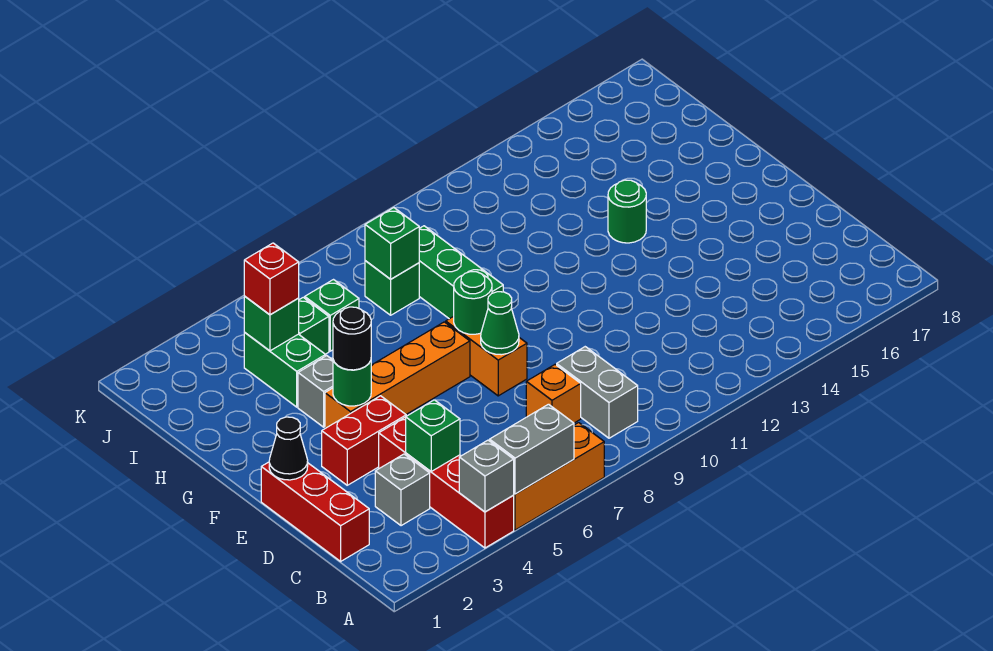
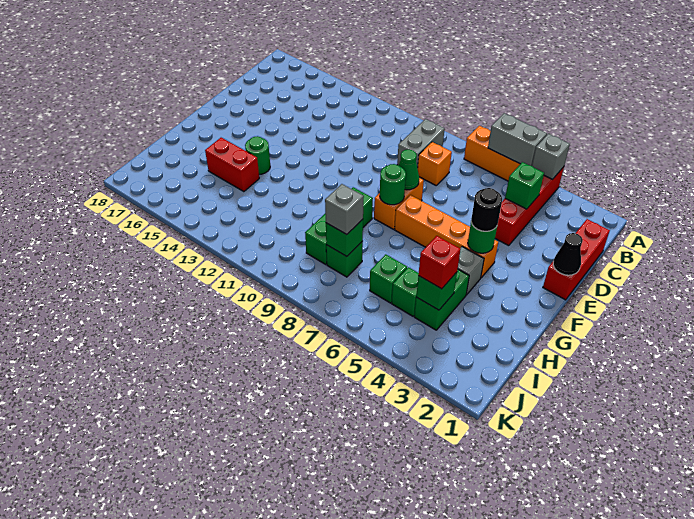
grey brick C3 level 1 -> grey brick I8 level 3
red brick E3:E4 level 1 -> red brick H14:H15 level 1

